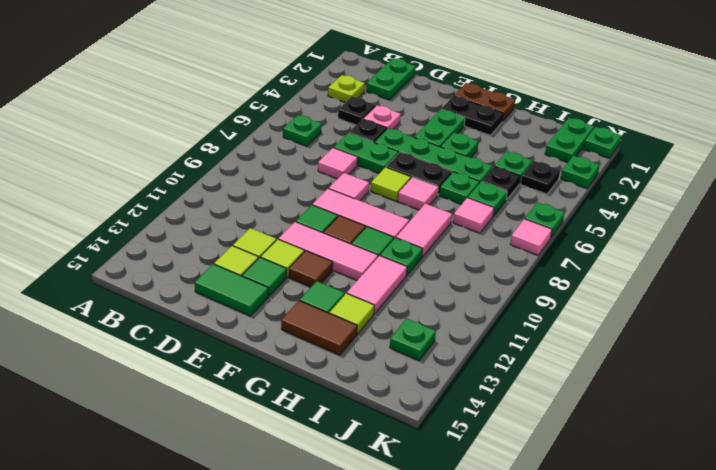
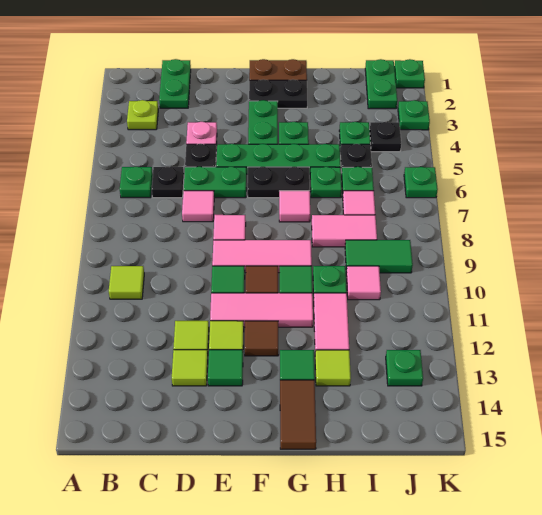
black plate C4 level 1 -> black plate C6 level 1
green tile D14:E14 level 1 -> green tile I9:J9 level 1
lime tile F7 level 1 -> lime tile B10 level 1
brown tile G14:H14 level 1 -> brown tile G14:G15 level 1
pink tile H8:H9 level 1 -> pink tile H8:I8 level 1
pink tile K7 level 1 -> pink tile I10 level 1

